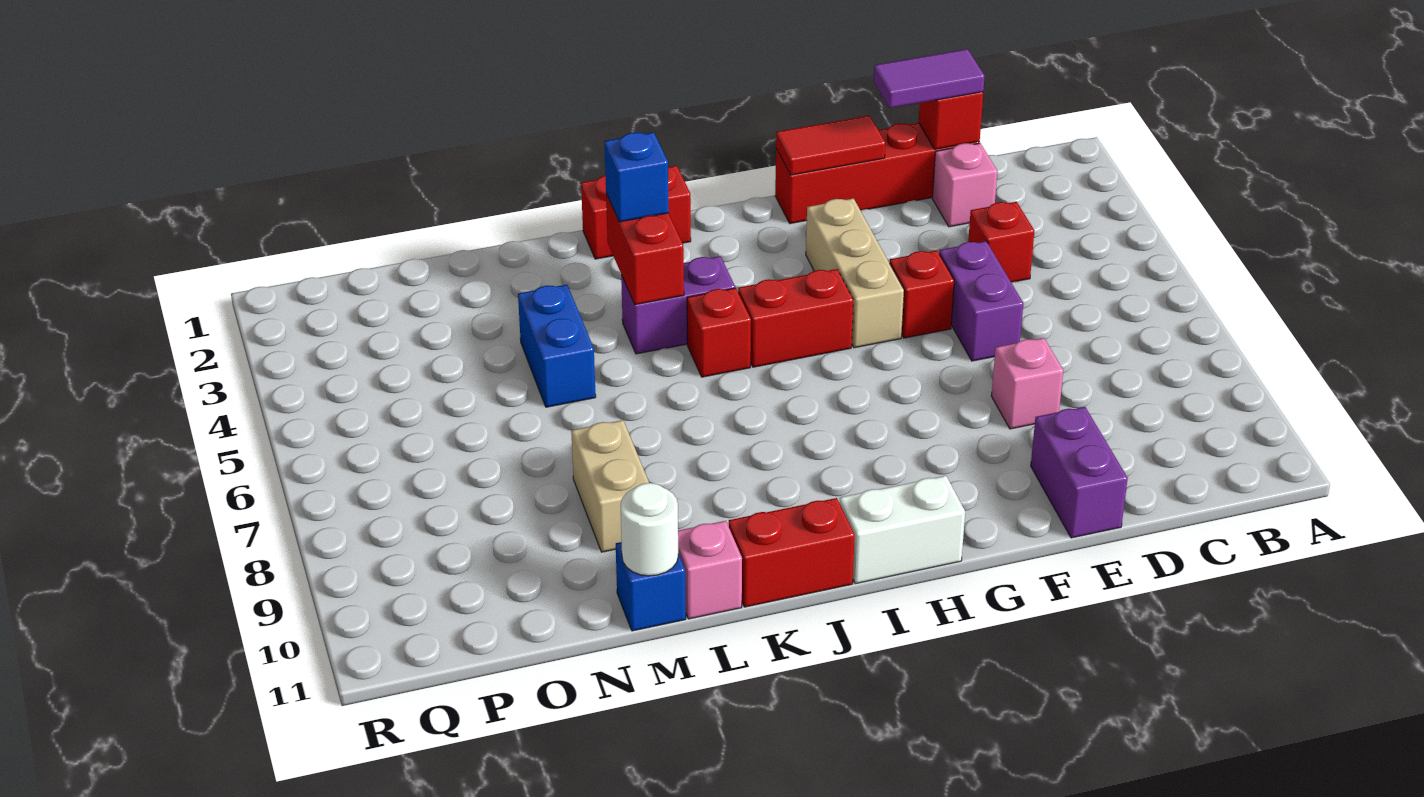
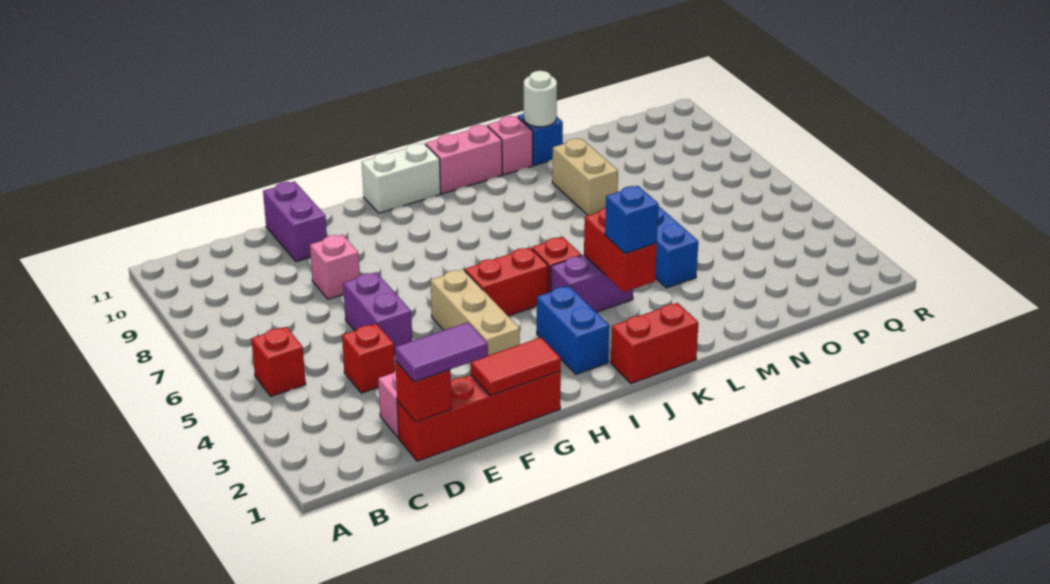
red brick F5 level 1 -> red brick B5 level 1
none -> blue brick I2:I3 level 1
red brick J11:K11 level 1 -> pink brick J11:K11 level 1

